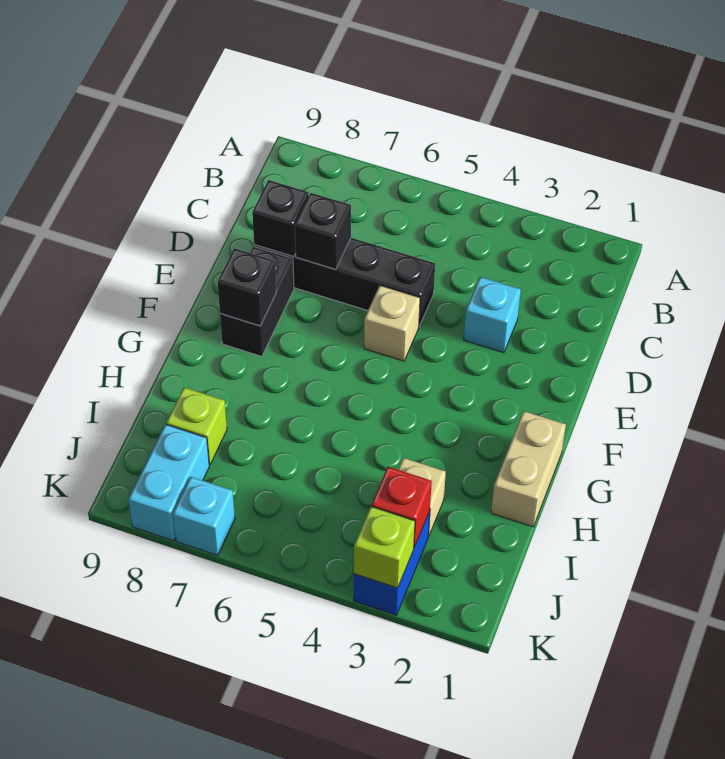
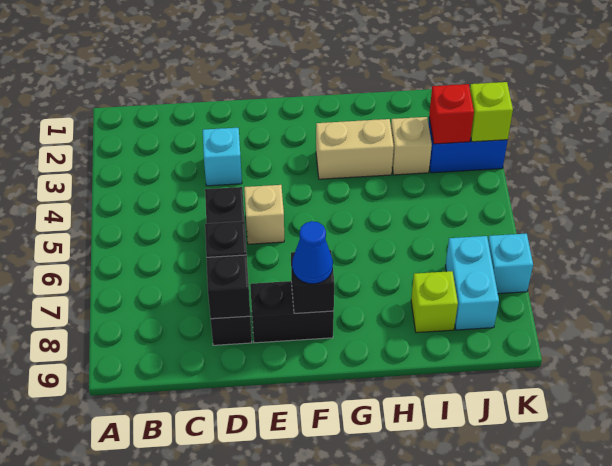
none -> blue cone F8 level 3
tan brick G1:H1 level 1 -> tan brick G3:H3 level 1
cyan brick J8:K8 level 1 -> cyan brick J7:J8 level 1

